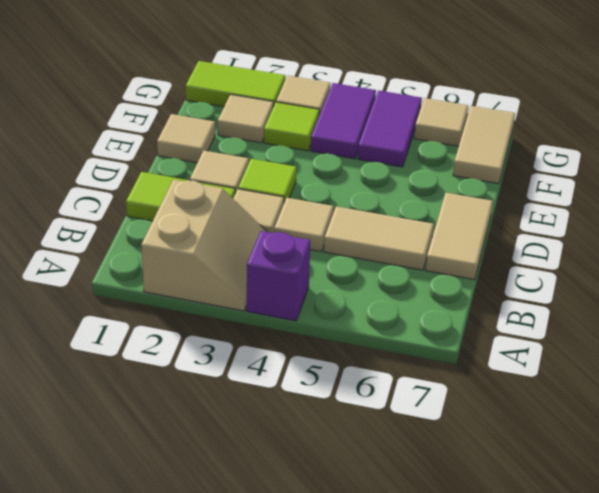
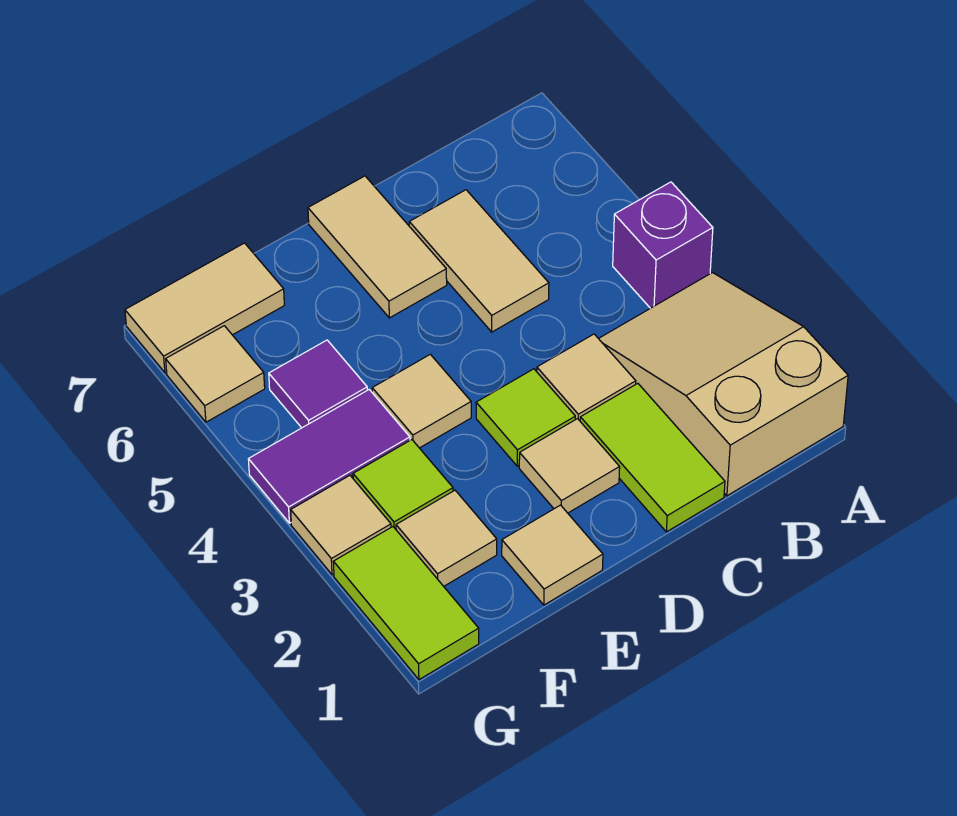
tan slope A2:B3 level 1 top 2 -> tan slope A1:B3 level 1 top 1
tan tile C4 level 1 -> tan tile E4 level 1
tan tile C7:D7 level 1 -> tan tile D6:D7 level 1
purple tile F5:G5 level 1 -> purple tile F5 level 1

